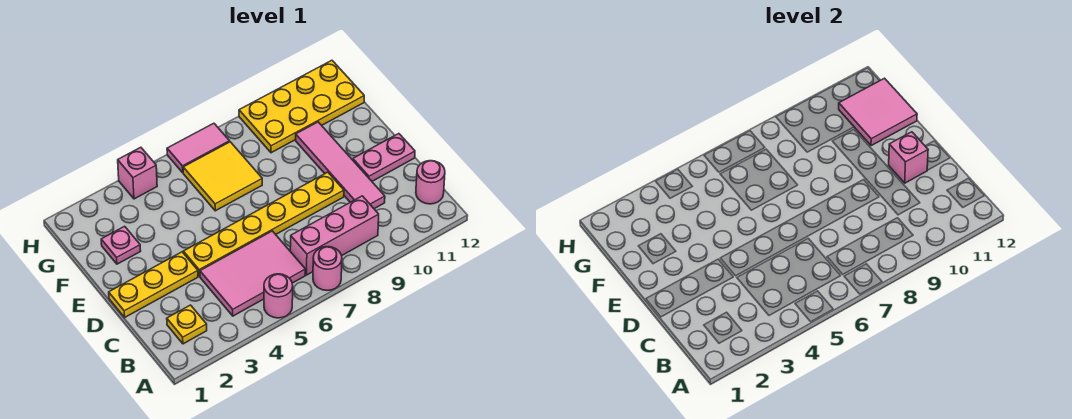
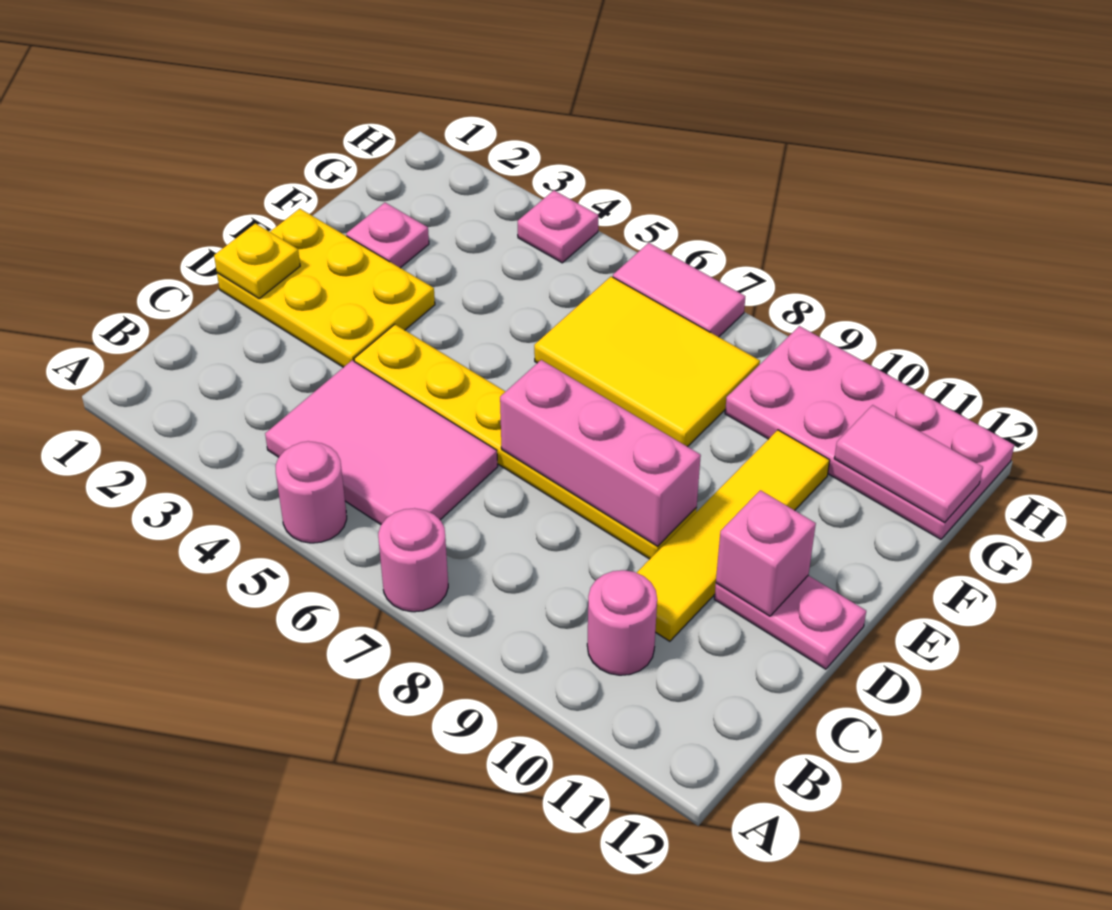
yellow plate B2 level 1 -> yellow plate D1 level 2
pink brick B7:B9 level 1 -> pink brick D7:D9 level 2
pink round brick B12 level 1 -> pink round brick B10 level 1
pink tile C10:F10 level 1 -> yellow tile C10:F10 level 1
yellow plate D1:D3 level 1 -> yellow plate D1:E3 level 1
yellow tile F6:G7 level 1 -> yellow tile F6:G8 level 1
pink tile F11:G12 level 2 -> pink tile G11:G12 level 2
yellow plate G9:H12 level 1 -> pink plate G9:H12 level 1
pink brick H4 level 1 -> pink plate H4 level 1

